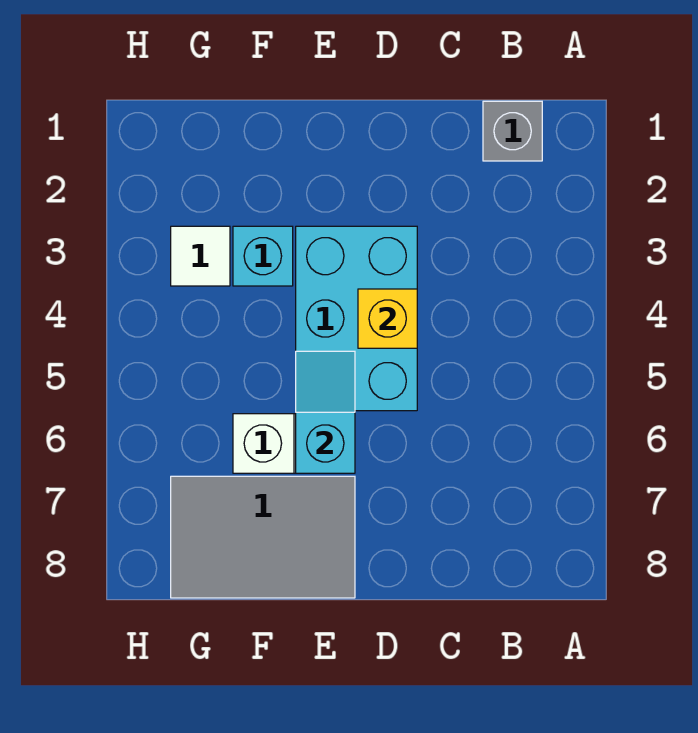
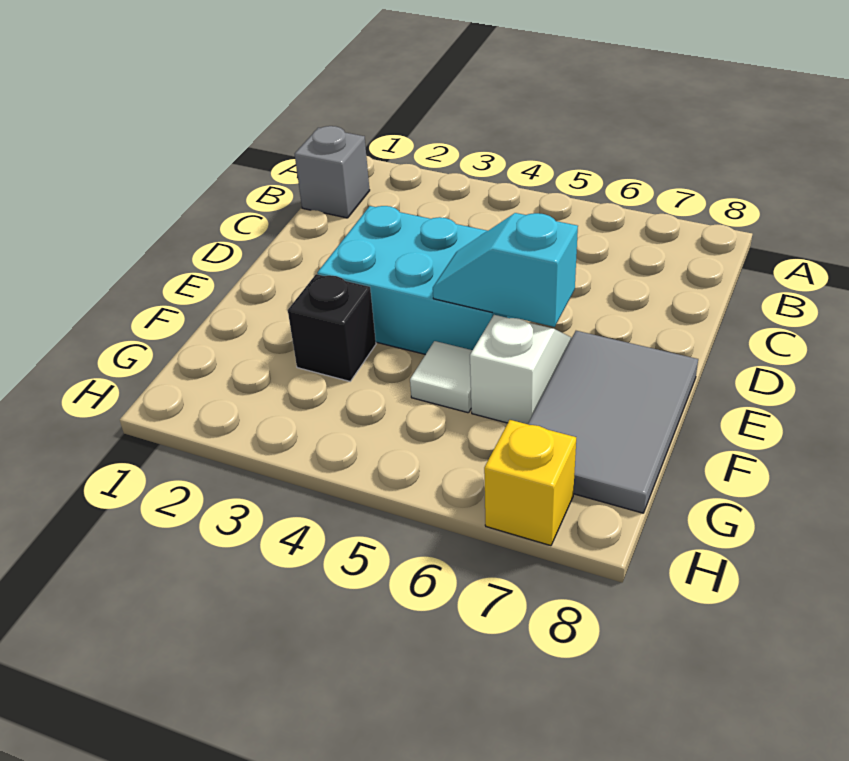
yellow brick D4 level 2 -> yellow brick H7 level 1
cyan brick F3 level 1 -> black brick F3 level 1
white tile G3 level 1 -> white tile F5 level 1

